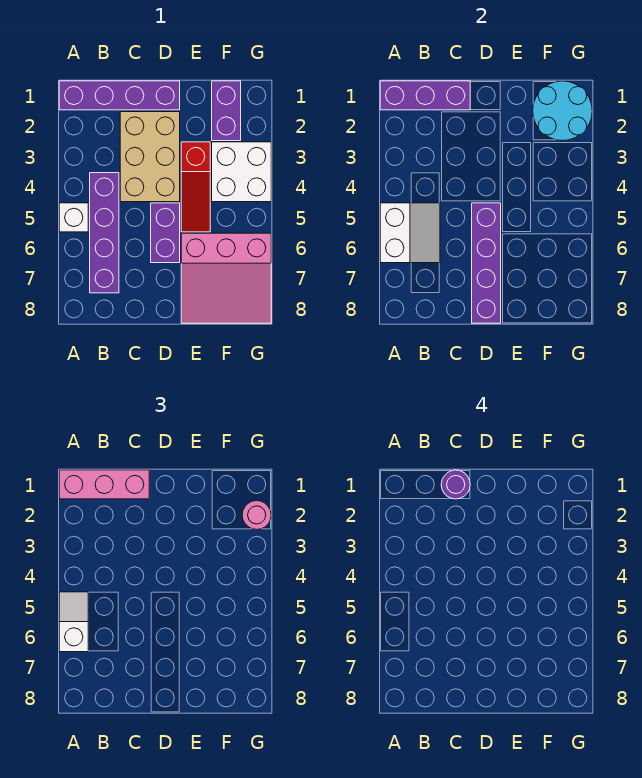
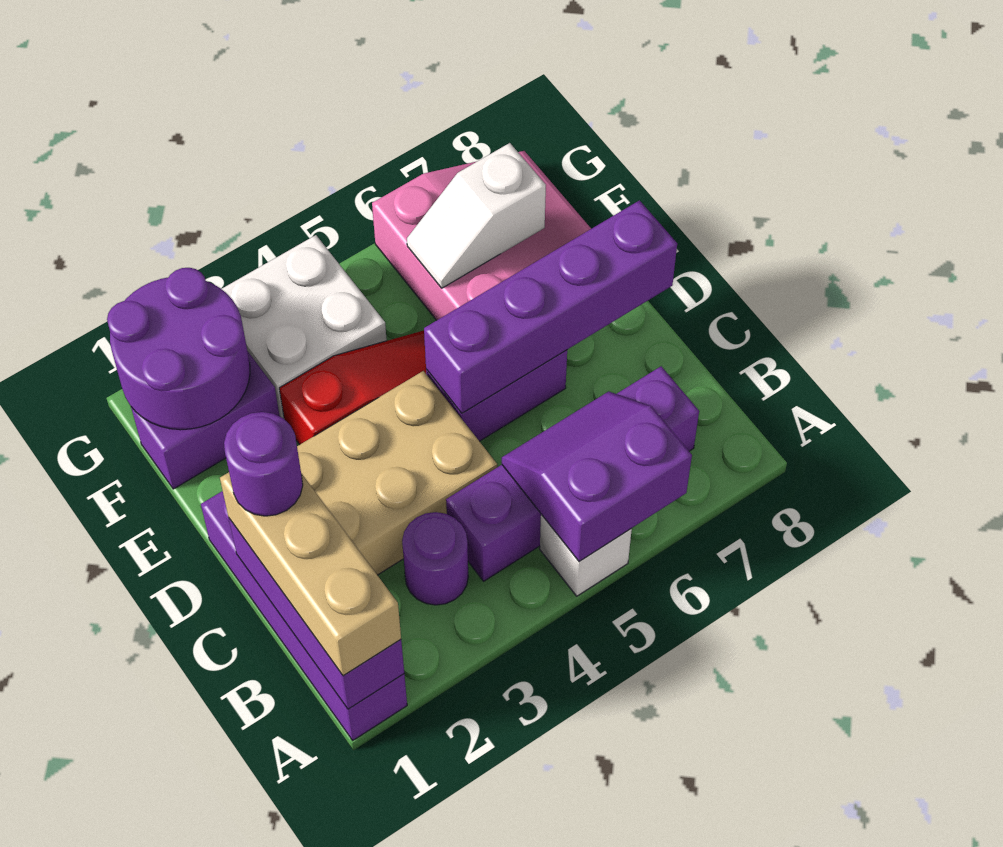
pink brick A1:C1 level 3 -> tan brick A1:C1 level 3
white slope A5:B6 level 2 top A -> purple slope A5:B6 level 2 top A
white slope A5:A6 level 3 top 6 -> white slope F6:F7 level 2 top 7
none -> purple round brick B3 level 1
cyan round brick F1:G2 level 2 -> purple round brick F1:G2 level 2
pink round brick G2 level 3 -> none

